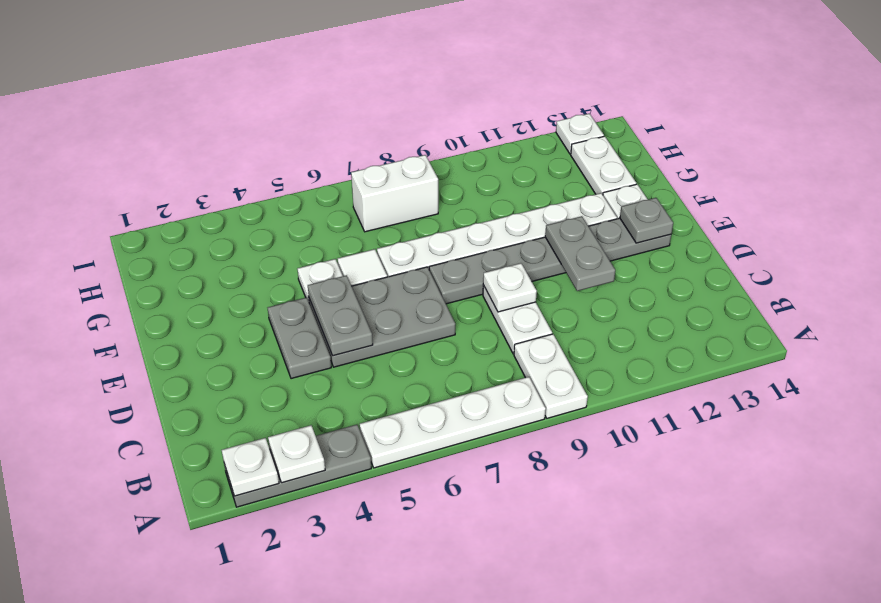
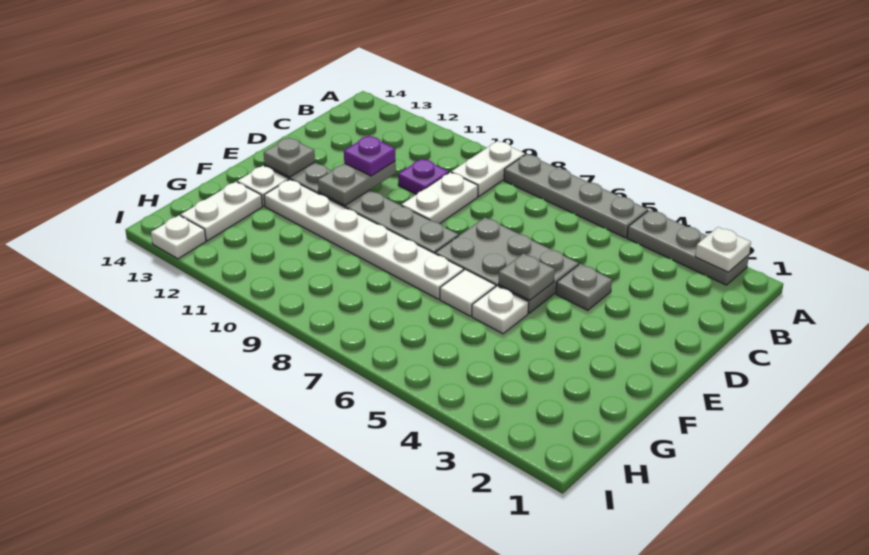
white plate A3 level 2 -> none
white plate A5:A8 level 1 -> grey plate A5:A8 level 1
none -> purple plate C10 level 1
grey plate D4:E4 level 1 -> grey plate D4 level 1
grey plate D5:E5 level 2 -> grey plate E5 level 2
white plate D9 level 2 -> none
none -> purple plate D11 level 3
white brick H7:H8 level 1 -> none

